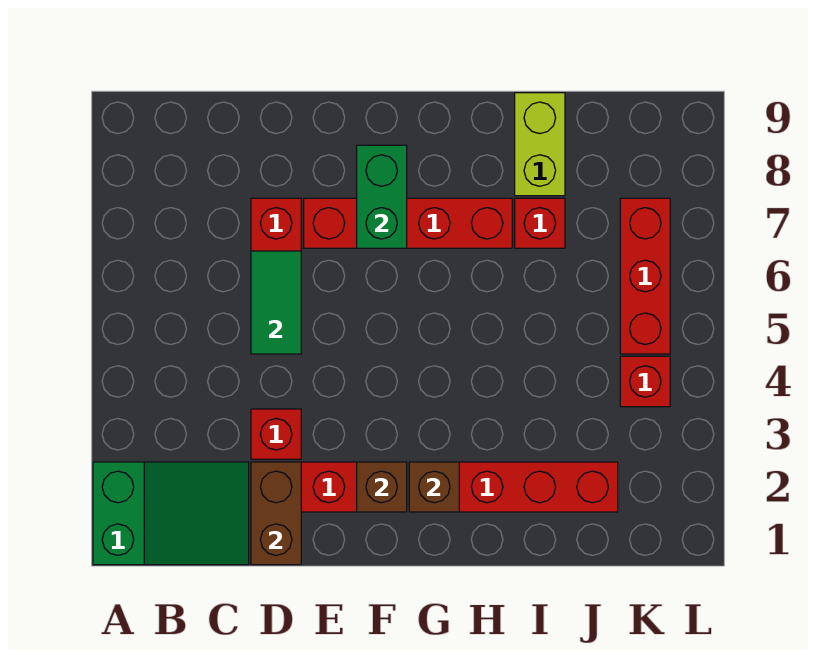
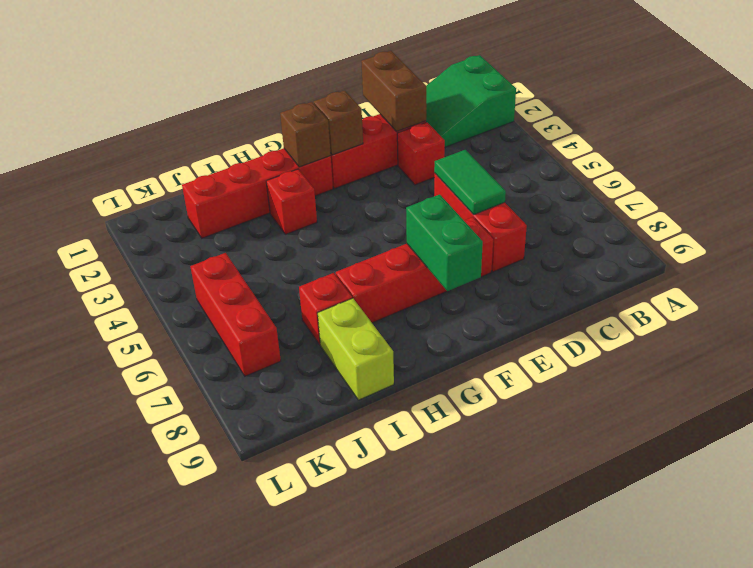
red brick K4 level 1 -> red brick H3 level 1

